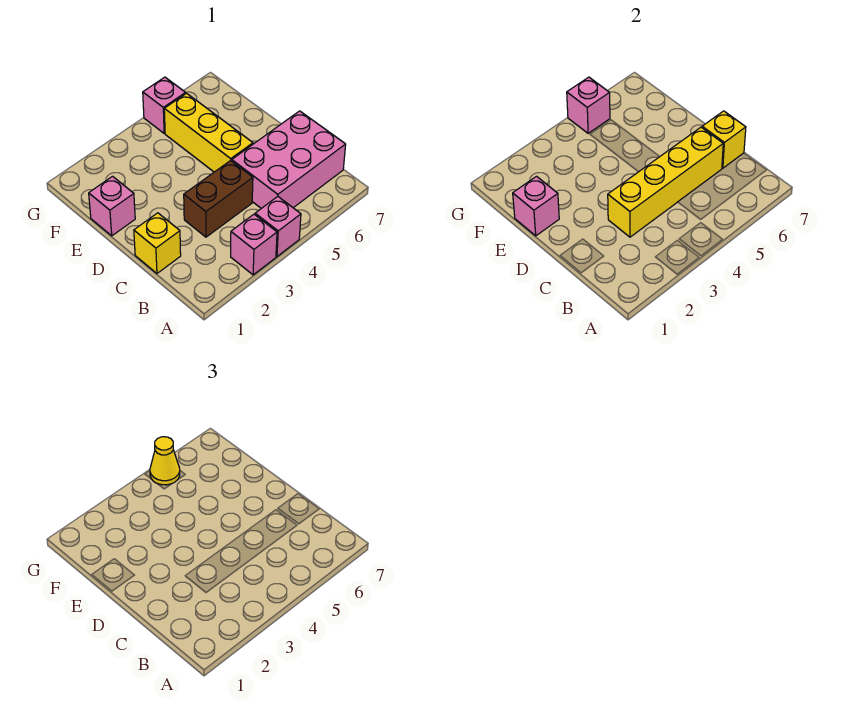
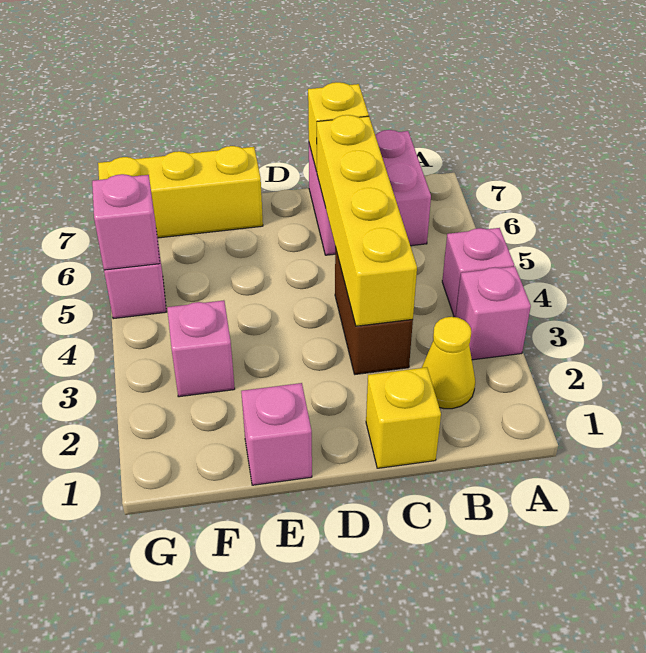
pink brick B5:C7 level 1 -> pink brick B6:C7 level 1
yellow brick D5:F5 level 1 -> yellow brick E7:G7 level 1
pink brick E1 level 2 -> pink brick F3 level 1
yellow cone G5 level 3 -> yellow cone B2 level 1

